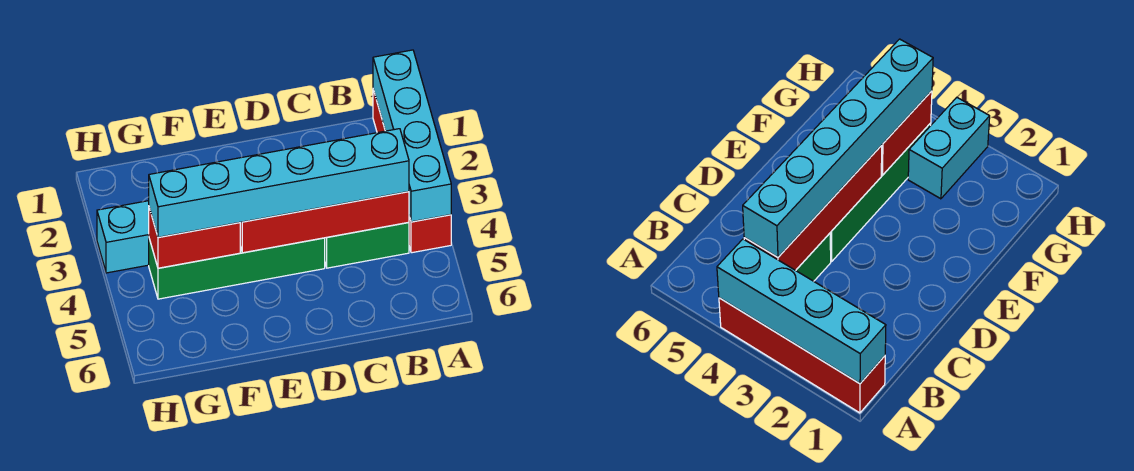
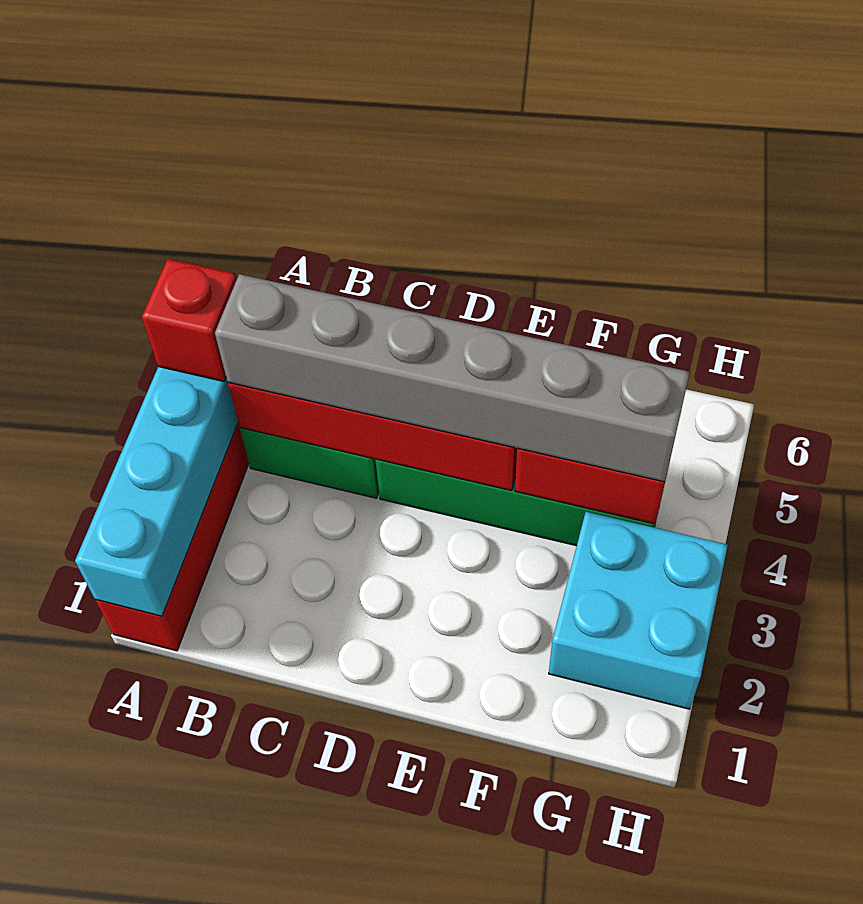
none -> red brick A4 level 3
cyan brick B4:G4 level 3 -> grey brick B4:G4 level 3
cyan brick G3:H3 level 1 -> cyan brick G2:H3 level 1

